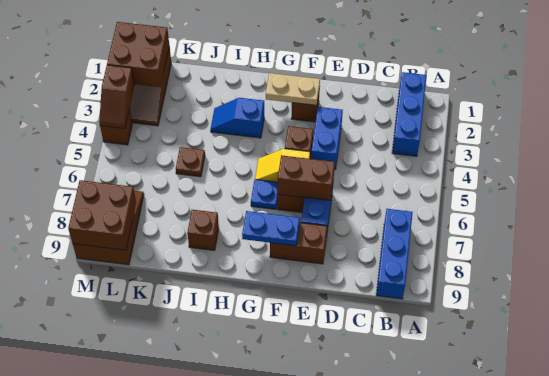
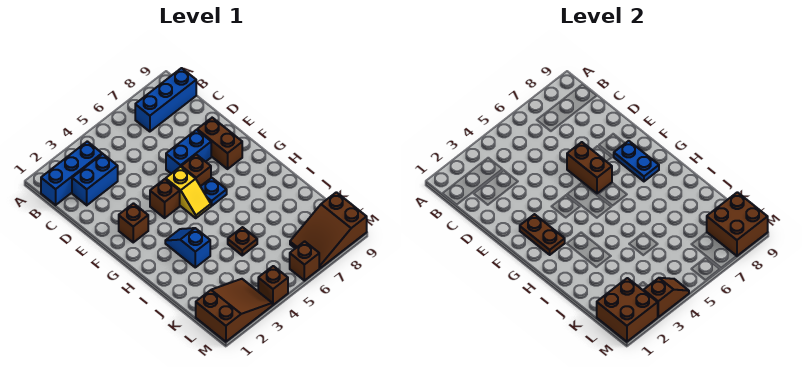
blue brick E3:E4 level 1 -> blue brick C2:C3 level 1
tan plate F2:G2 level 2 -> brown plate F2:G2 level 2
blue slope H3:I3 level 1 top H -> blue slope H3:I3 level 1 top I
brown brick I8 level 1 -> brown brick M6 level 1

